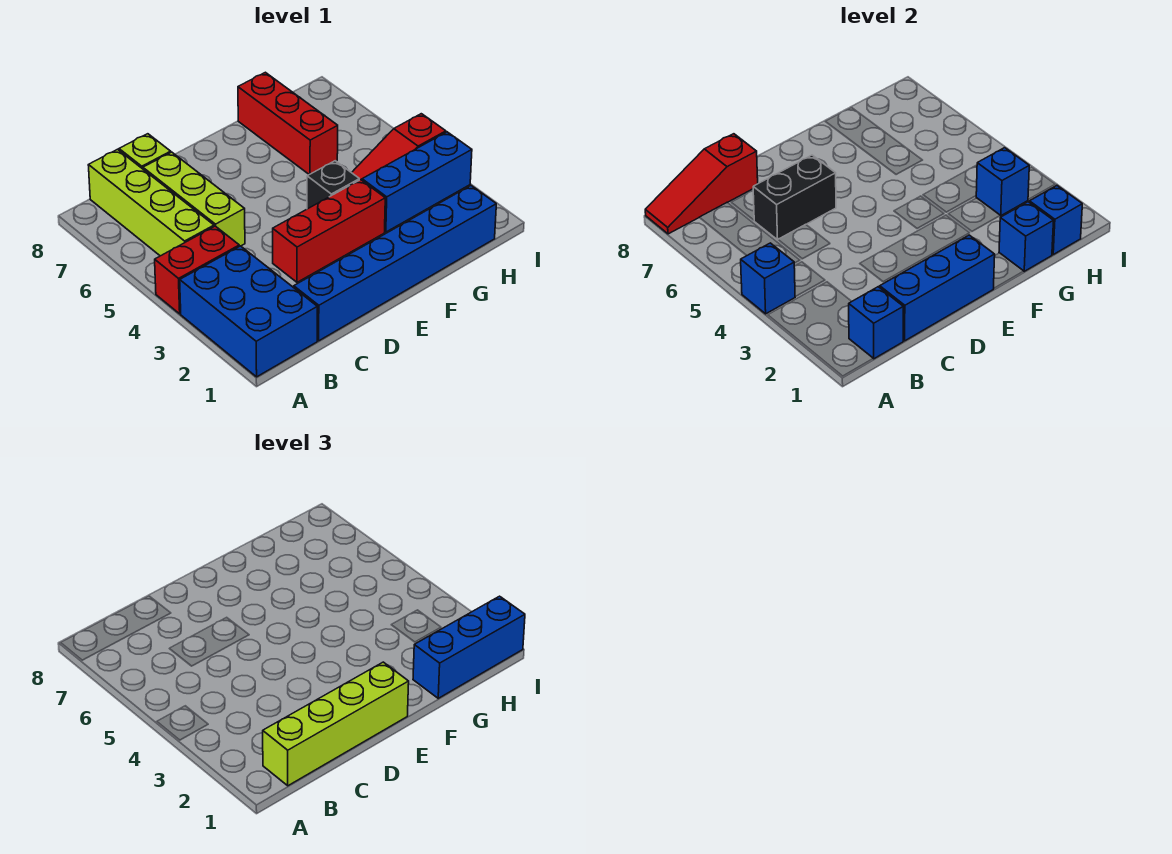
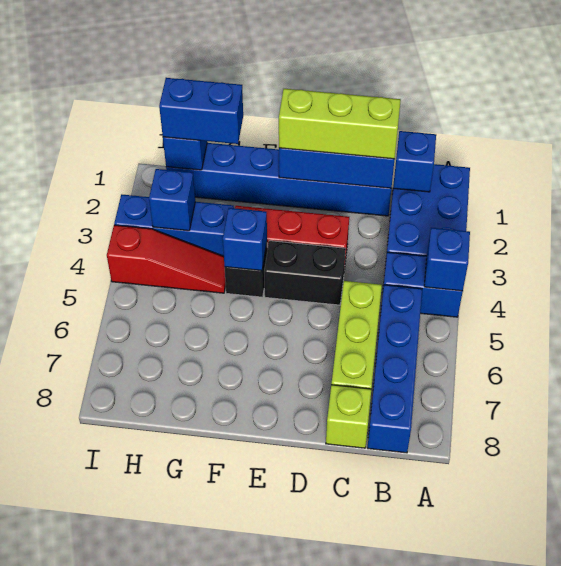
red brick A4:B4 level 1 -> blue brick A4:B4 level 1
red slope A8:C8 level 2 top C -> none
lime brick B1:E1 level 3 -> lime brick C1:E1 level 3
lime brick B5:B8 level 1 -> blue brick B5:B8 level 1
black brick C6:D6 level 2 -> black brick D4:E4 level 1
blue brick G1 level 2 -> blue brick F4 level 2
blue brick G1:I1 level 3 -> blue brick G1:H1 level 3
red brick G6:G8 level 1 -> none

